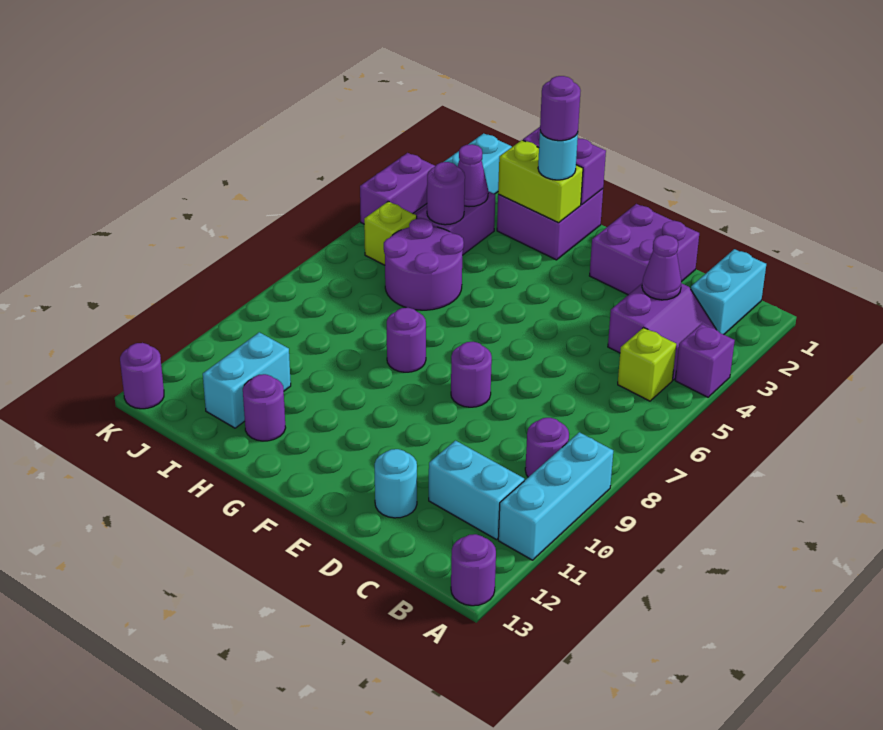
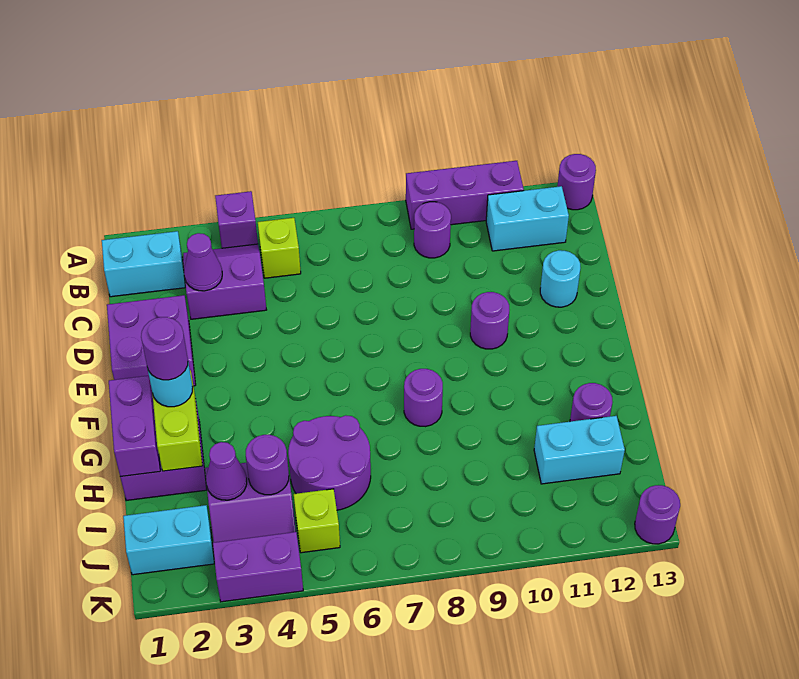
cyan brick A9:A11 level 1 -> purple brick A9:A11 level 1
cyan brick B11:C11 level 1 -> cyan brick B11:B12 level 1
purple round brick E8 level 1 -> purple round brick E10 level 1

